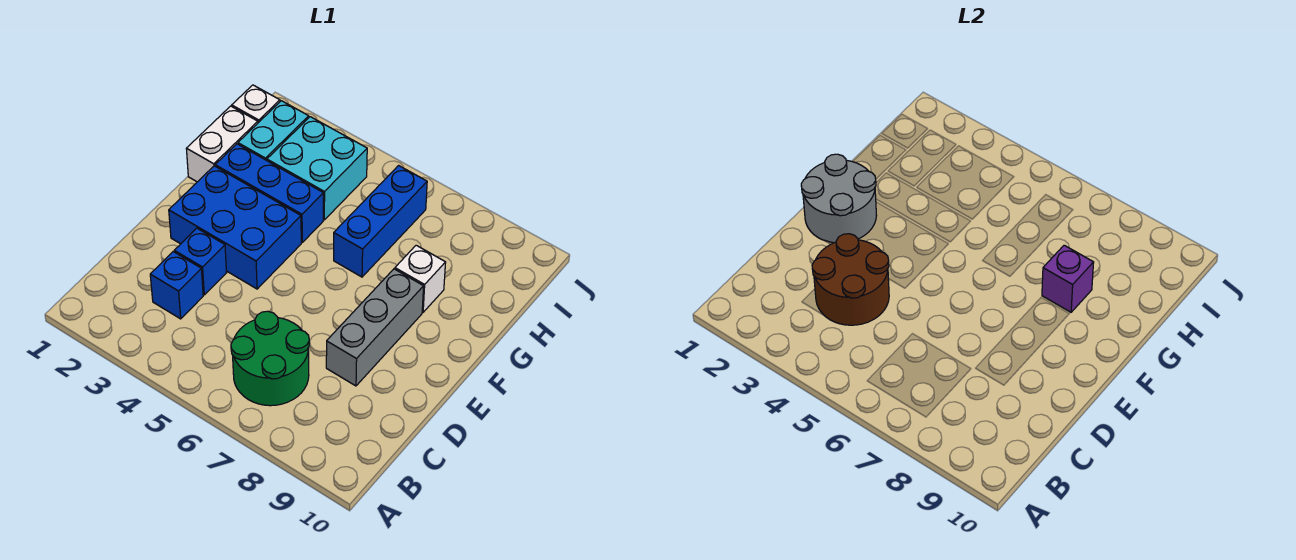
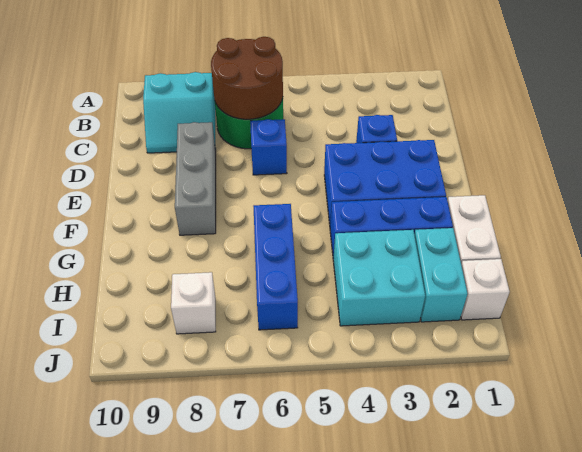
none -> cyan slope B8:C9 level 1 top B
blue brick C3 level 1 -> blue brick D6 level 1
brown round brick C3:D4 level 2 -> brown round brick B6:C7 level 2
grey round brick E1:F2 level 2 -> none
white brick G8 level 1 -> white brick I8 level 1
purple brick G8 level 2 -> none

